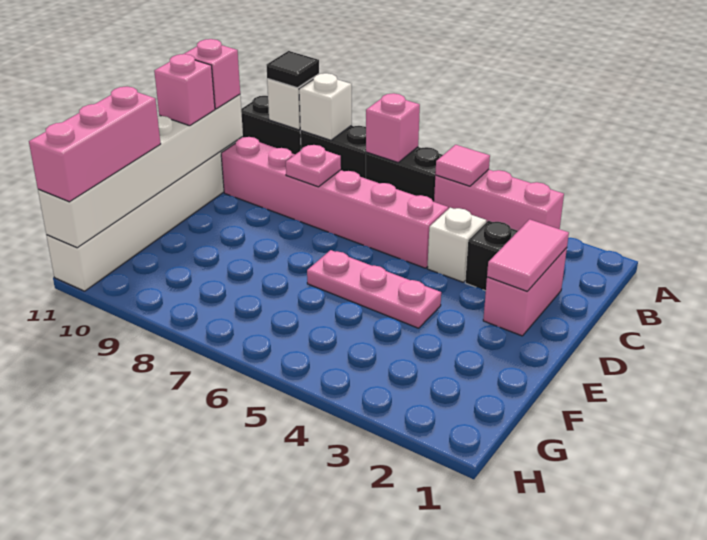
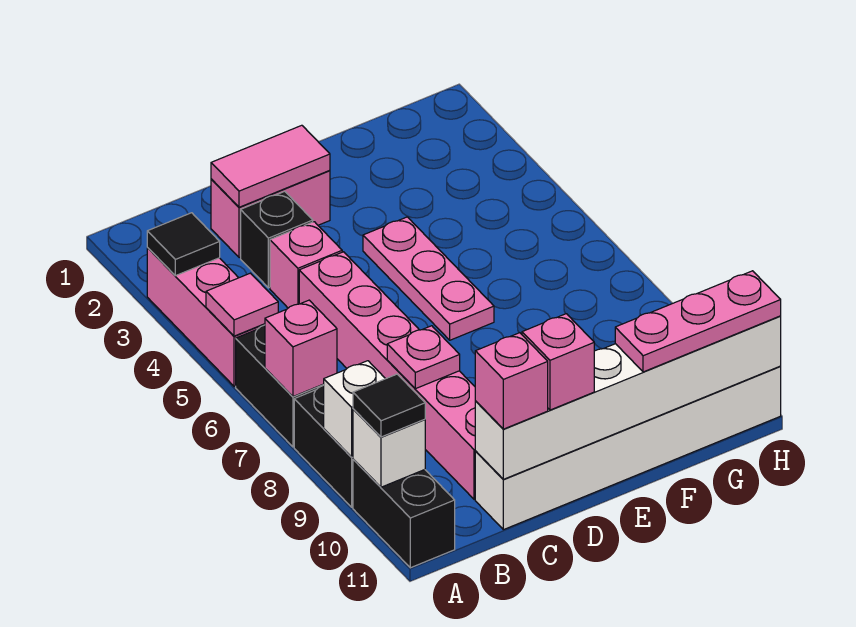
none -> black tile A3 level 2
white brick C4 level 1 -> pink brick C4 level 1
pink brick F11:H11 level 3 -> pink plate F11:H11 level 3

